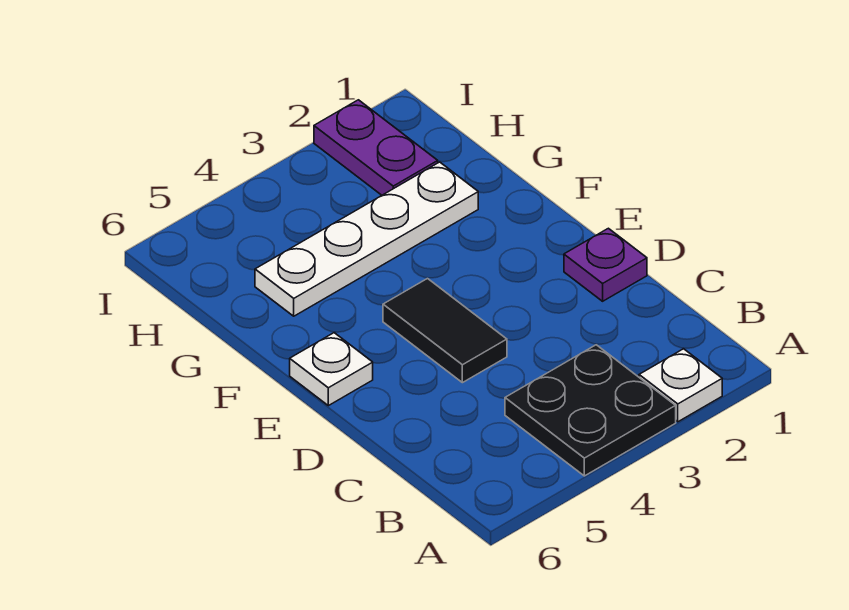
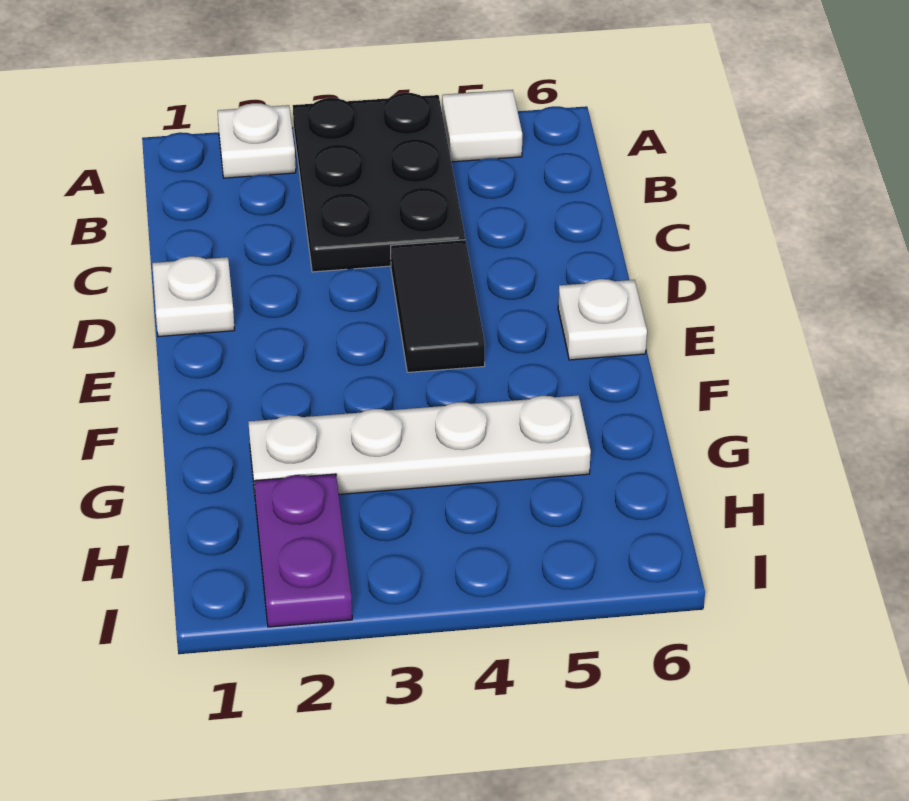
black plate A3:B4 level 1 -> black plate A3:C4 level 1
none -> white tile A5 level 1
purple plate D1 level 1 -> white plate D1 level 1

